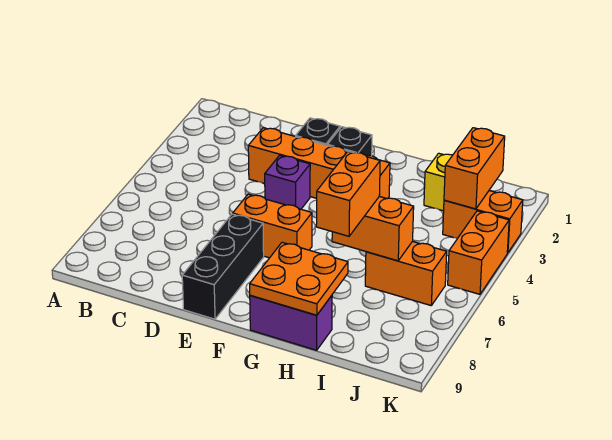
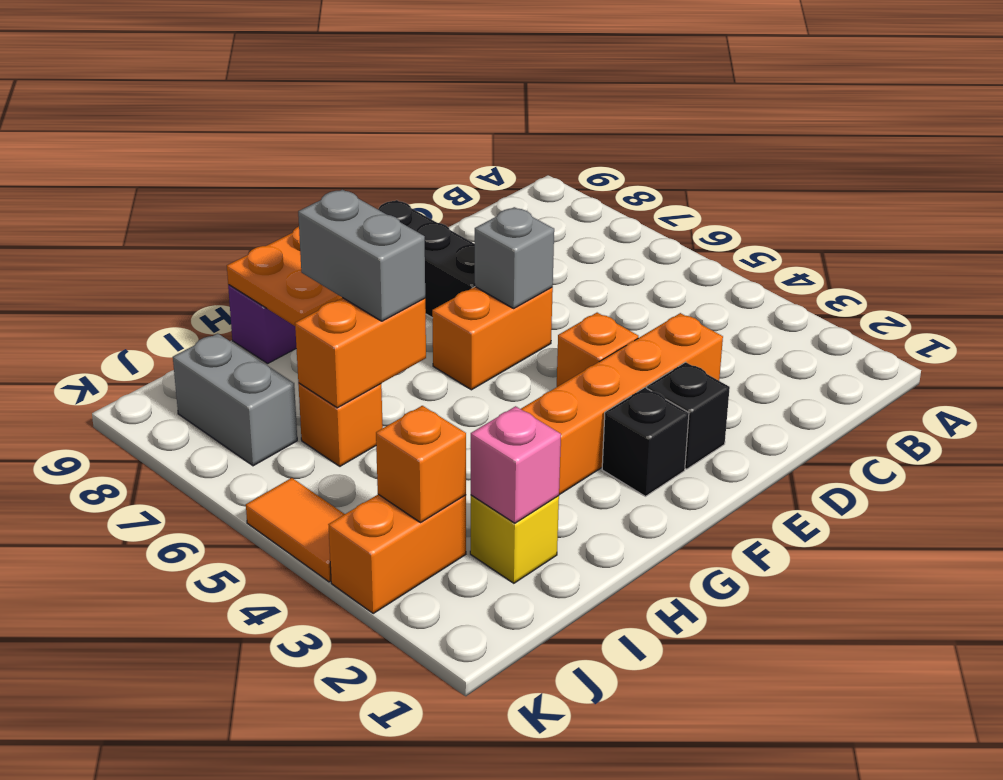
purple brick E4 level 1 -> orange brick E4 level 1
none -> grey brick E6 level 2
orange brick H6:H7 level 3 -> grey brick H6:H7 level 3
none -> pink brick I2 level 2
orange brick I6:J6 level 1 -> orange brick I6 level 1
orange brick J2:J3 level 2 -> orange brick J3 level 2
none -> grey brick J7:J8 level 1
orange brick K4:K5 level 1 -> orange tile K4:K5 level 1

